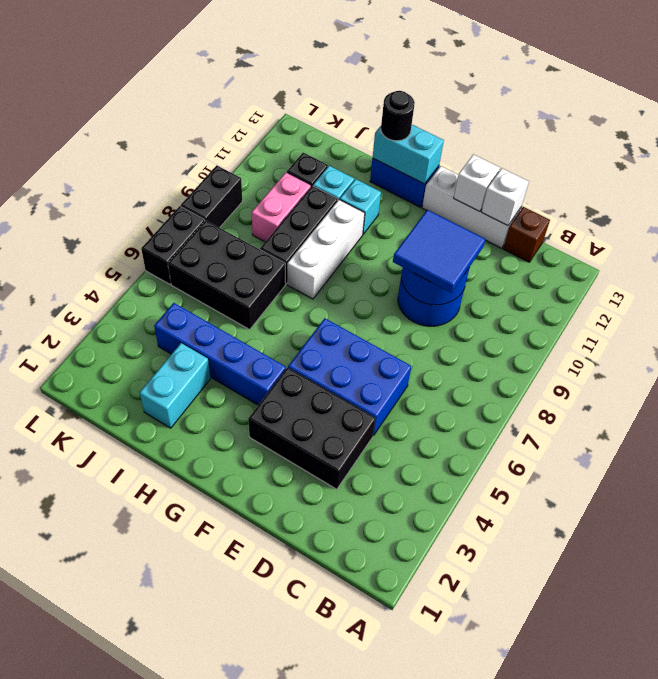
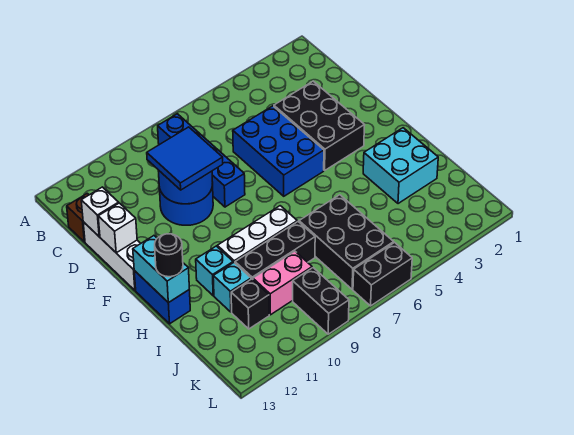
blue brick G4:J4 level 1 -> blue brick B8:E8 level 1
cyan brick I2:I3 level 1 -> cyan brick H2:I3 level 1
black brick L8:L9 level 1 -> black brick K9:L9 level 1

